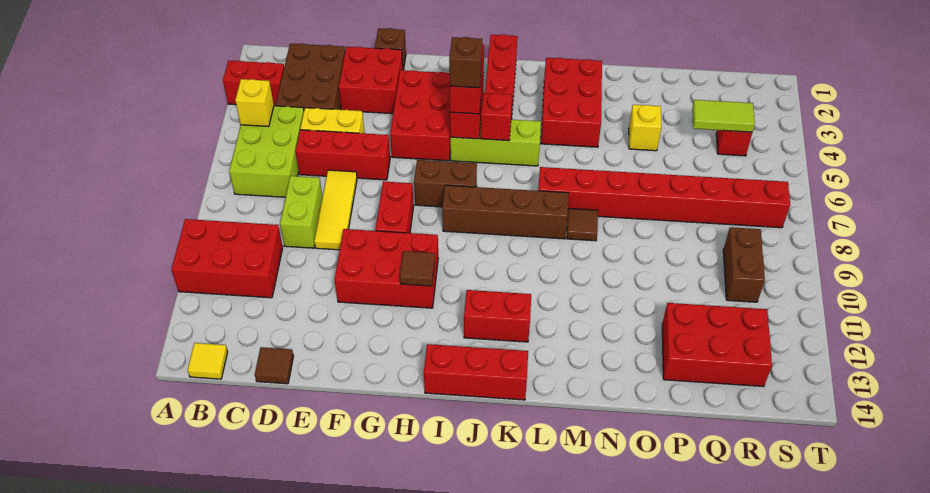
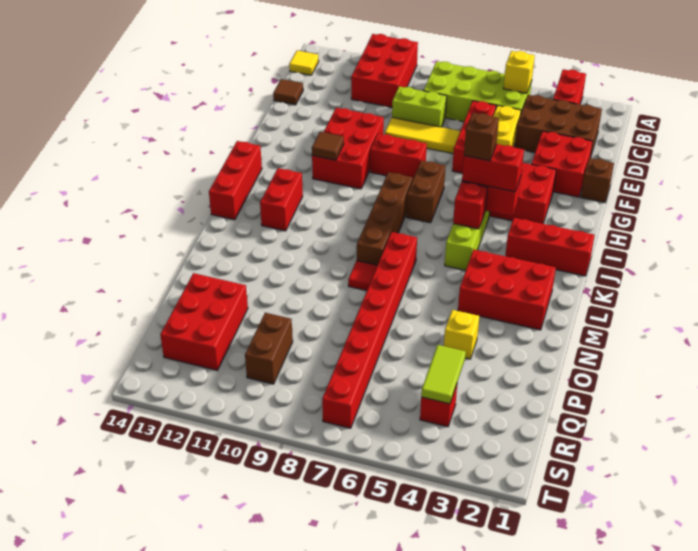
lime brick B5:C7 level 1 -> lime brick B5:C8 level 1
brown tile M8 level 1 -> red tile M8 level 1
brown brick R9:R10 level 1 -> brown brick Q10:R10 level 1

